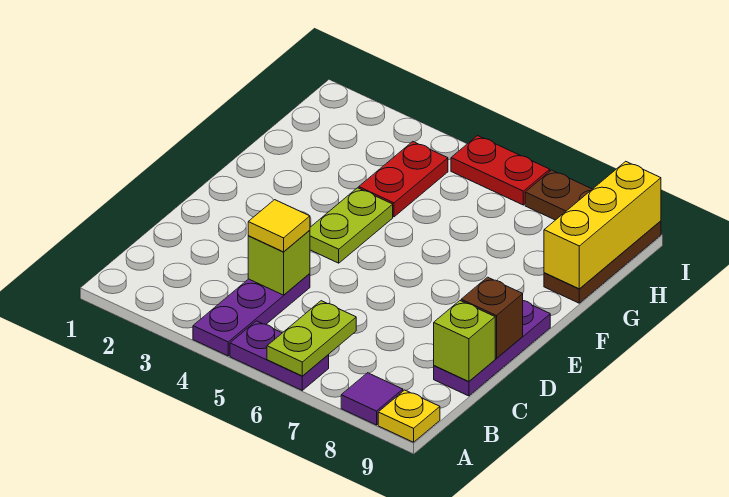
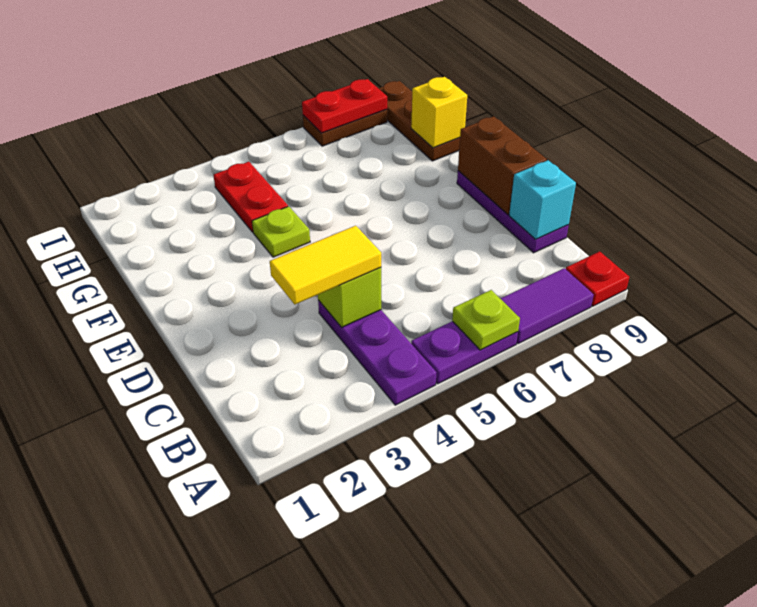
lime plate A6:B6 level 2 -> lime plate A6 level 2
purple tile A8 level 1 -> purple tile A7:A8 level 1
yellow plate A9 level 1 -> red plate A9 level 1
yellow tile C4 level 3 -> yellow tile C3:C4 level 3
lime brick C9 level 2 -> cyan brick C9 level 2
brown brick D9 level 2 -> brown brick D9:E9 level 2
lime plate E4:F4 level 1 -> lime plate F4 level 1
yellow brick G9:I9 level 2 -> yellow brick G9 level 2
red plate I5:I6 level 1 -> red plate I7:I8 level 2

